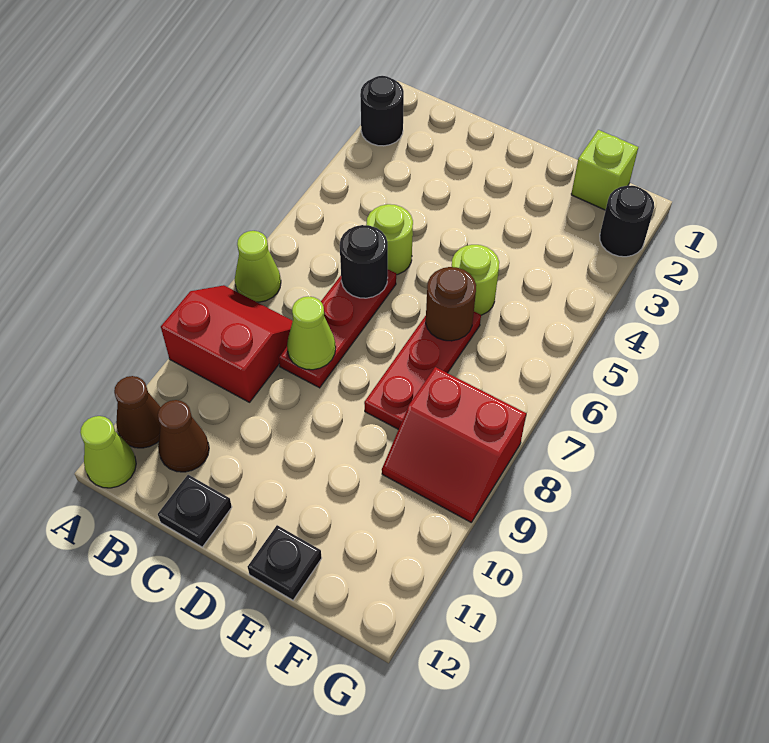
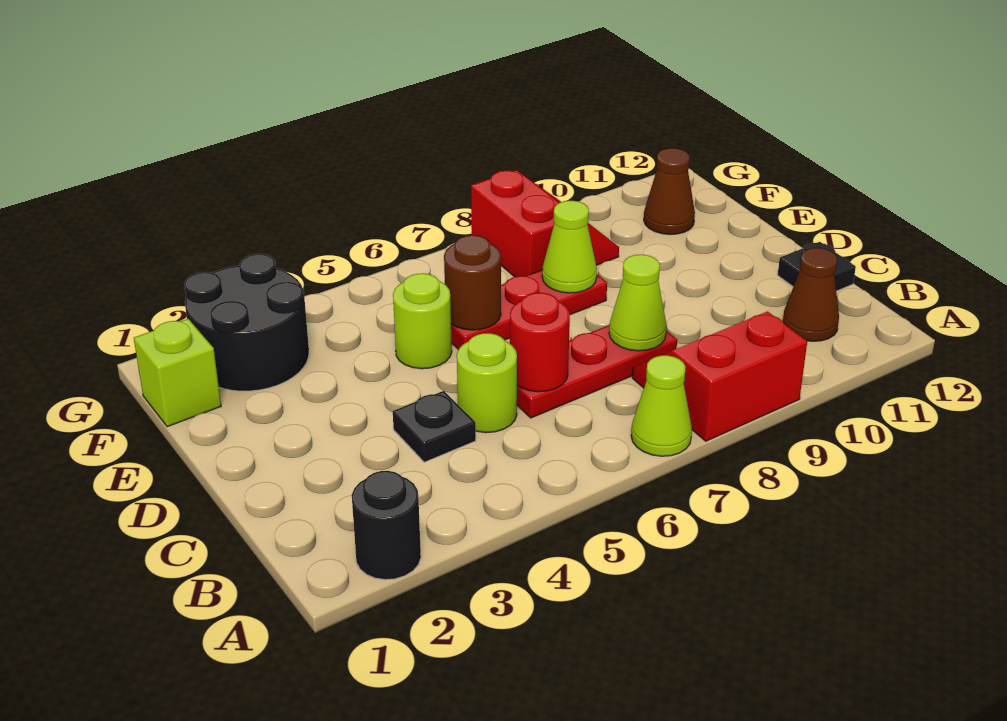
red slope A8:B9 level 1 top 9 -> red slope A8:B9 level 1 top A
brown cone A11 level 1 -> brown cone F11 level 1
lime cone A12 level 1 -> lime cone E8 level 2
black round brick C6 level 2 -> red round brick C6 level 2
black plate E12 level 1 -> black plate C4 level 1
black round brick G2 level 1 -> black round brick F2:G3 level 1

